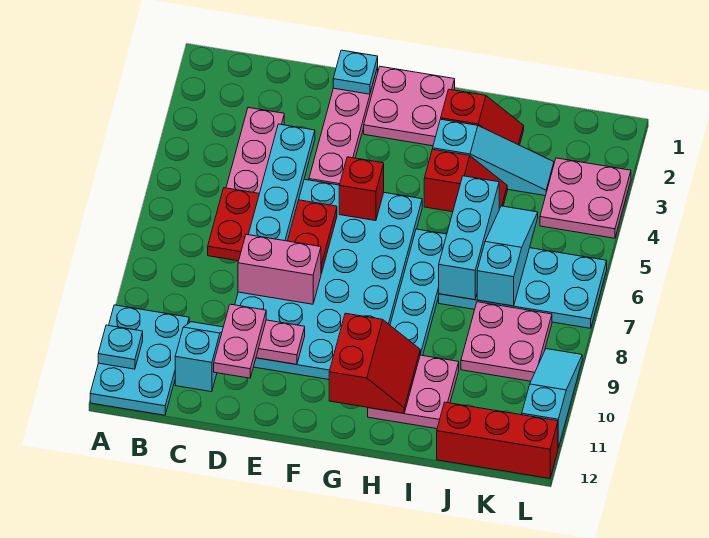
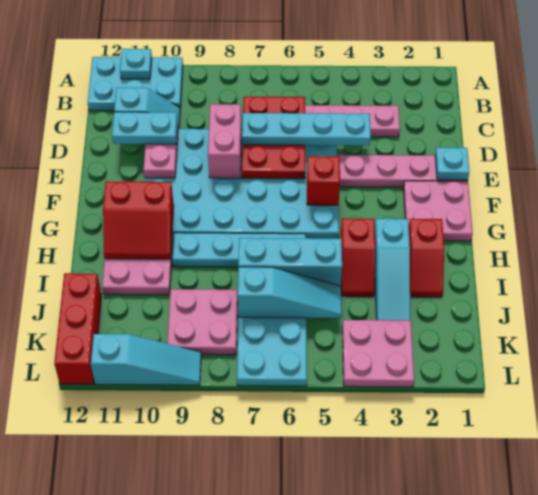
pink plate D10:D11 level 3 -> cyan plate D10:D11 level 3

